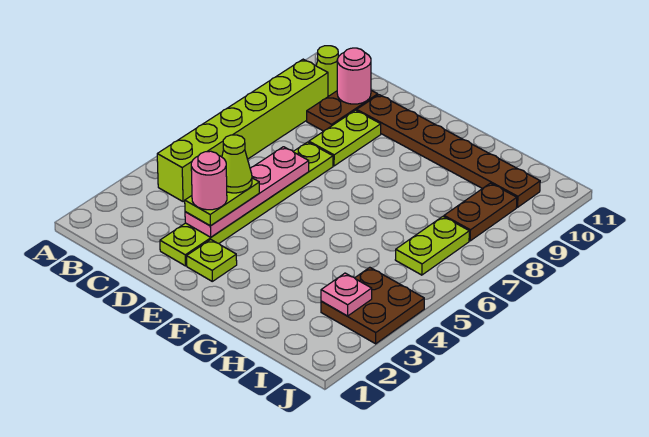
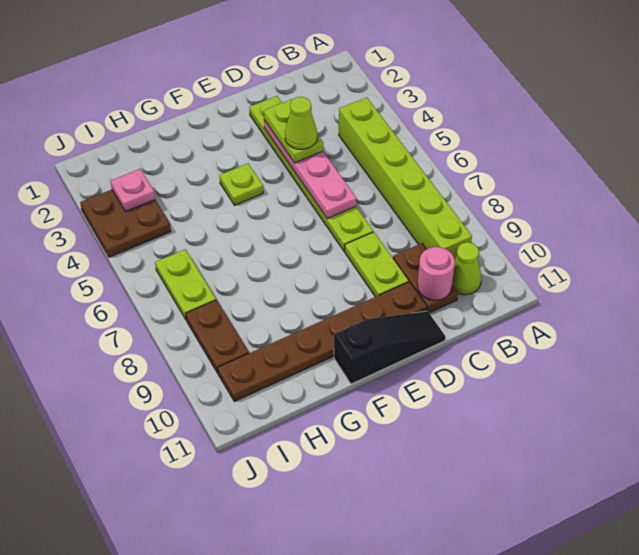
pink round brick D3 level 4 -> none
none -> black slope D11:F11 level 1 top F
lime plate E2 level 1 -> lime plate F4 level 1

